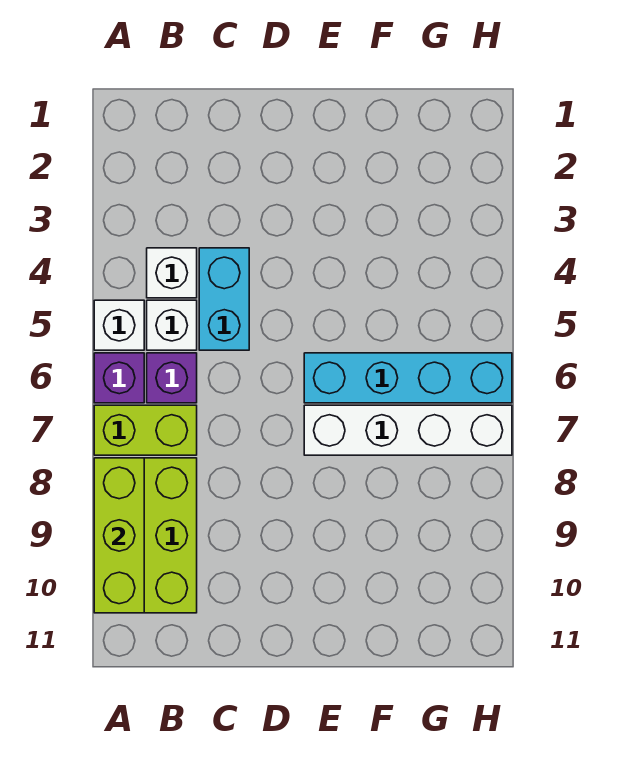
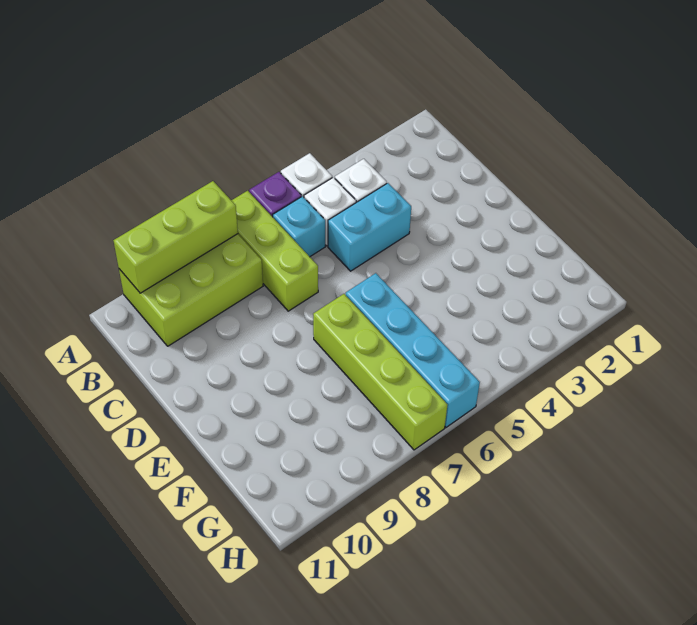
lime brick A7:B7 level 1 -> lime brick A7:C7 level 1
purple brick B6 level 1 -> cyan brick B6 level 1
white brick E7:H7 level 1 -> lime brick E7:H7 level 1

